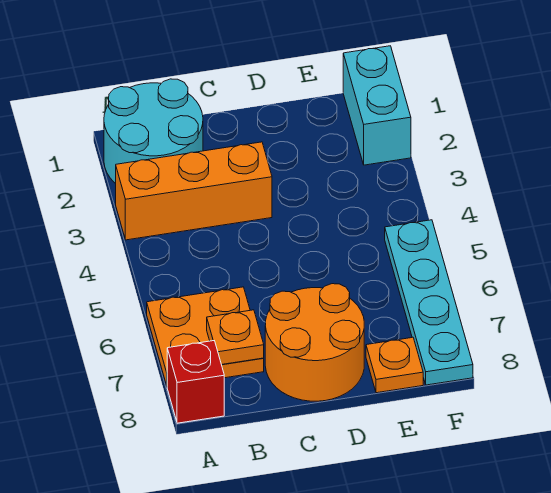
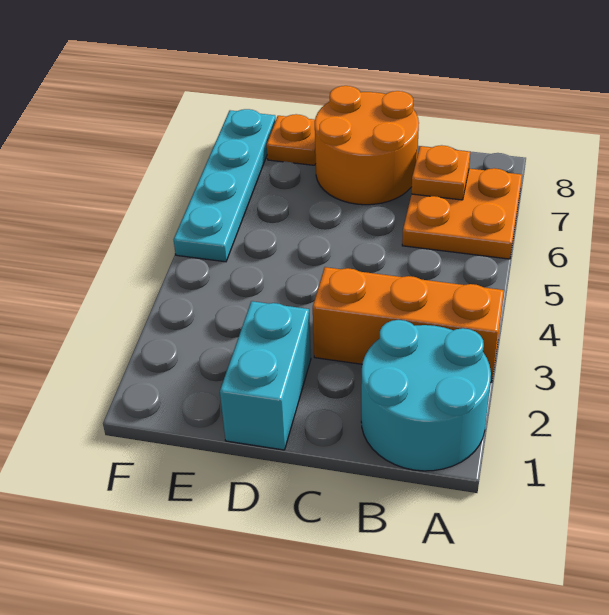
red brick A8 level 1 -> none
cyan brick F1:F2 level 1 -> cyan brick D1:D2 level 1

